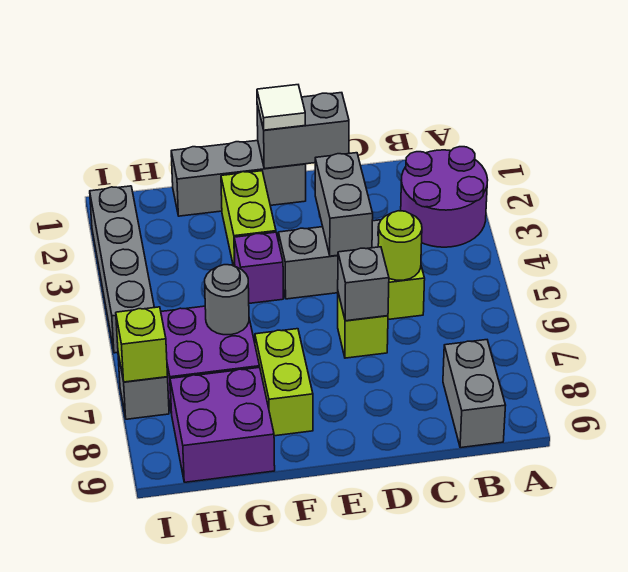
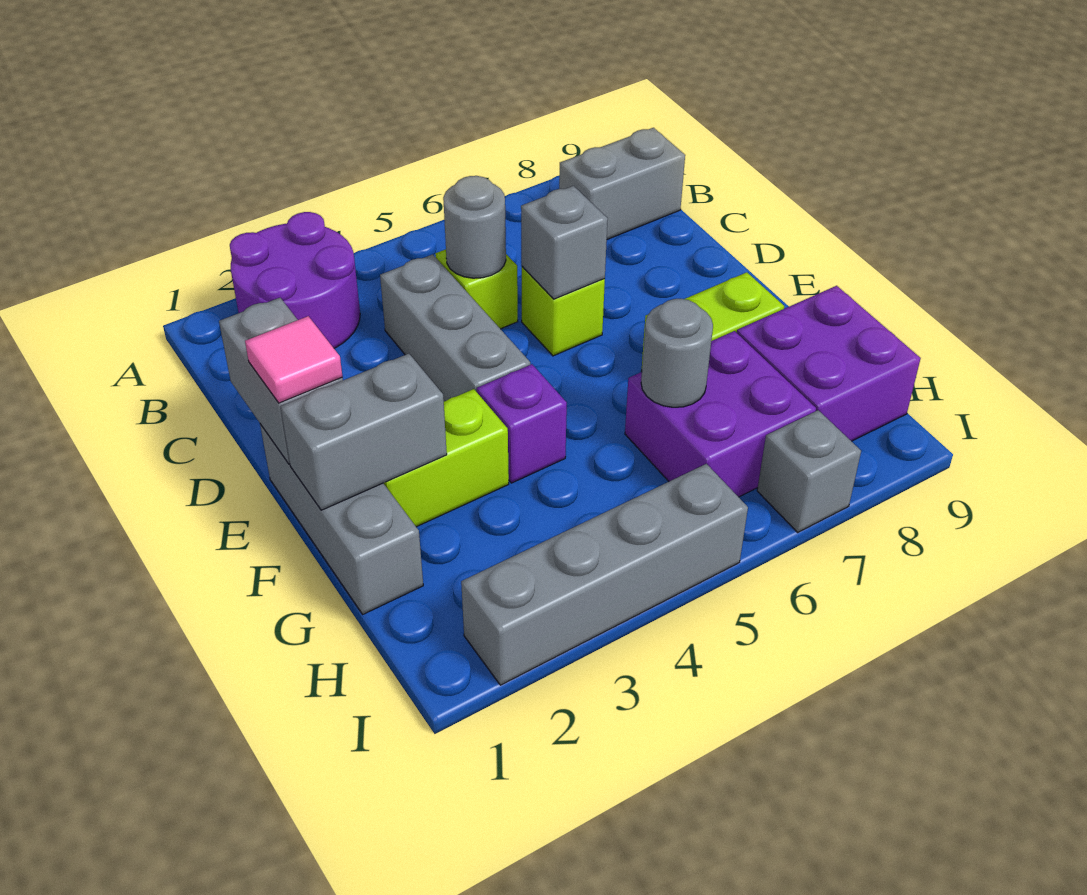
lime round brick C5 level 2 -> grey round brick C5 level 2
grey brick D3:D4 level 2 -> grey brick F1:F2 level 2
white tile E1 level 3 -> pink tile E1 level 3
lime brick I7 level 2 -> none

